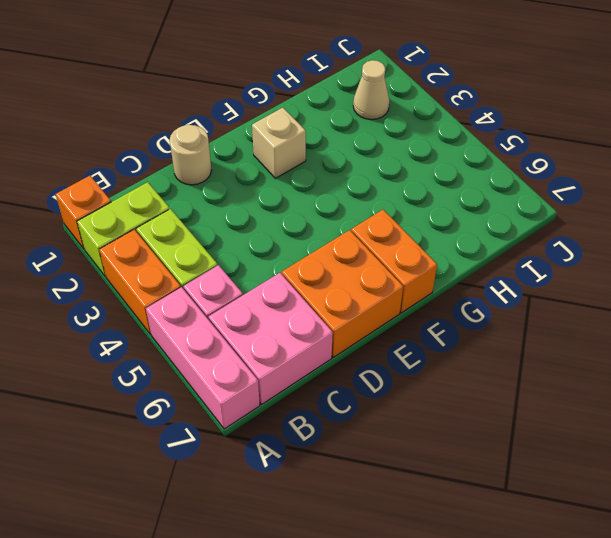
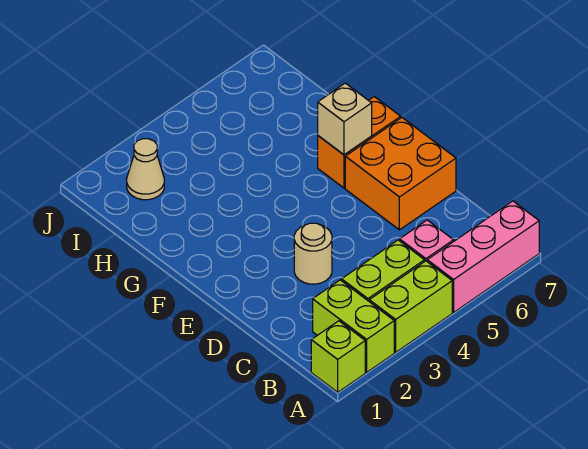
orange brick A1 level 1 -> lime brick A1 level 1
orange brick A3:A4 level 1 -> lime brick A3:A4 level 1
pink brick B6:C7 level 1 -> none
tan round brick D1 level 1 -> tan round brick D3 level 1
tan brick F2 level 1 -> tan brick F6 level 2

